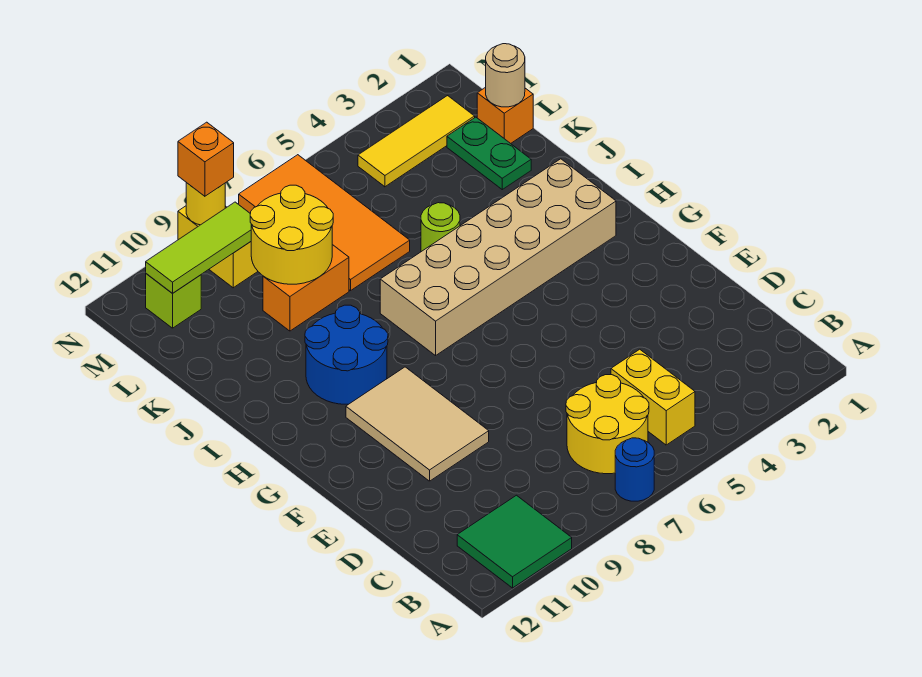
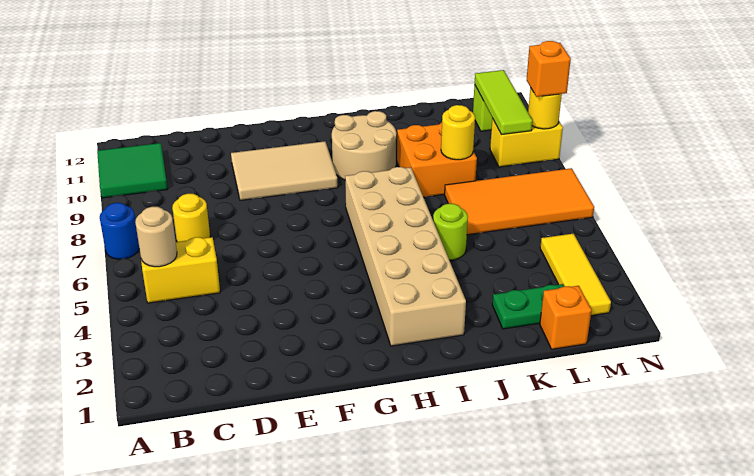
yellow round brick B6:C7 level 1 -> yellow round brick C7 level 1
blue round brick H9:I10 level 1 -> tan round brick H9:I10 level 1
orange brick K8:K9 level 1 -> orange brick J8:K9 level 1
yellow round brick K8:L9 level 2 -> yellow round brick K8 level 2
tan round brick L1 level 2 -> tan round brick B5 level 2

